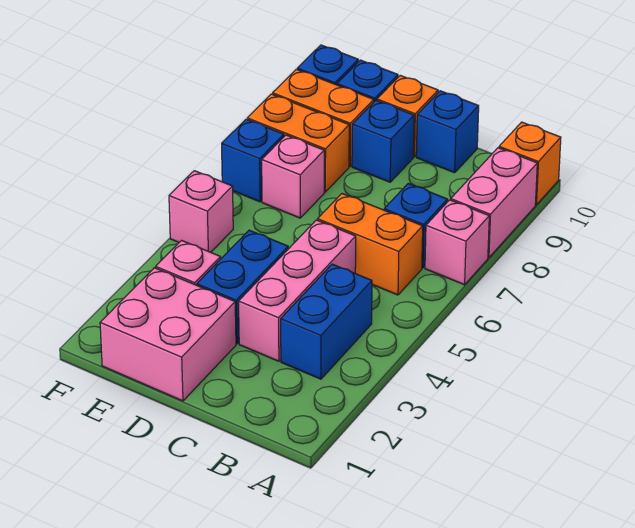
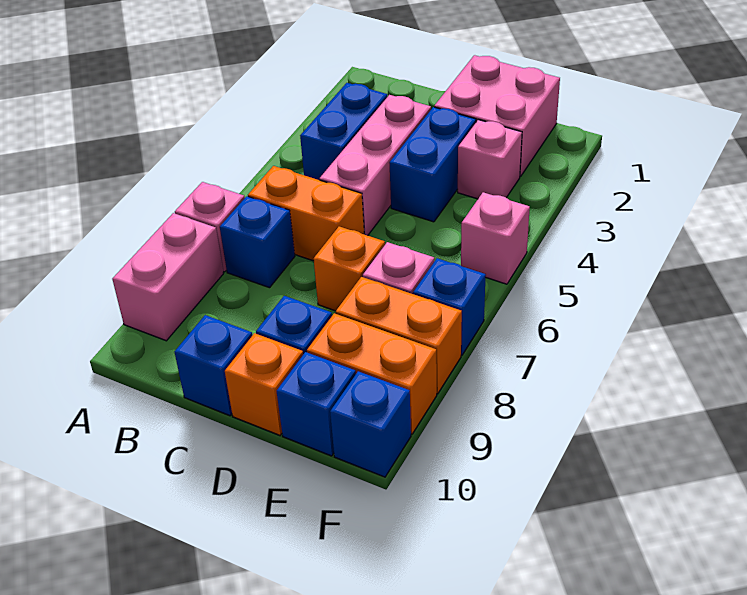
orange brick A10 level 1 -> orange brick D7 level 1

